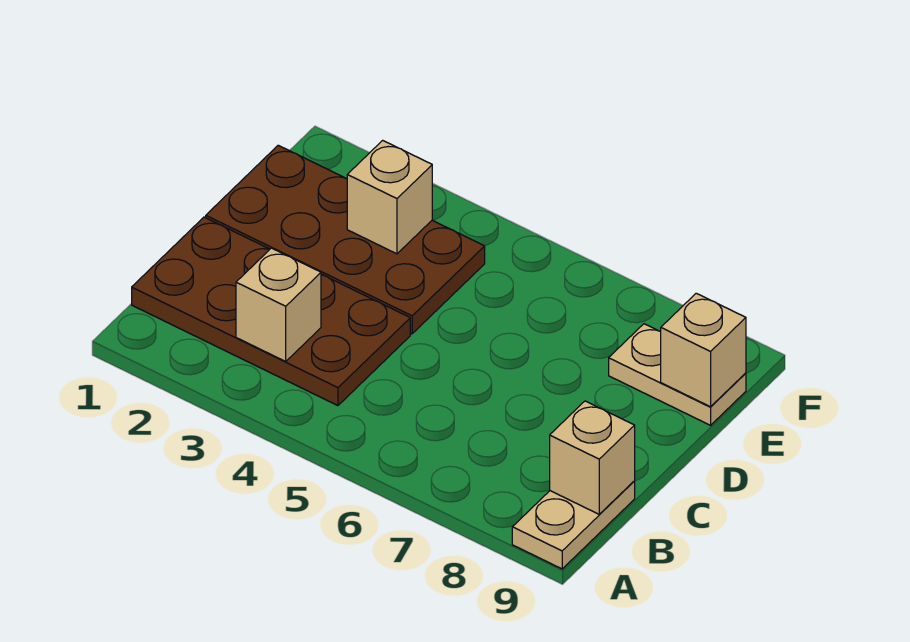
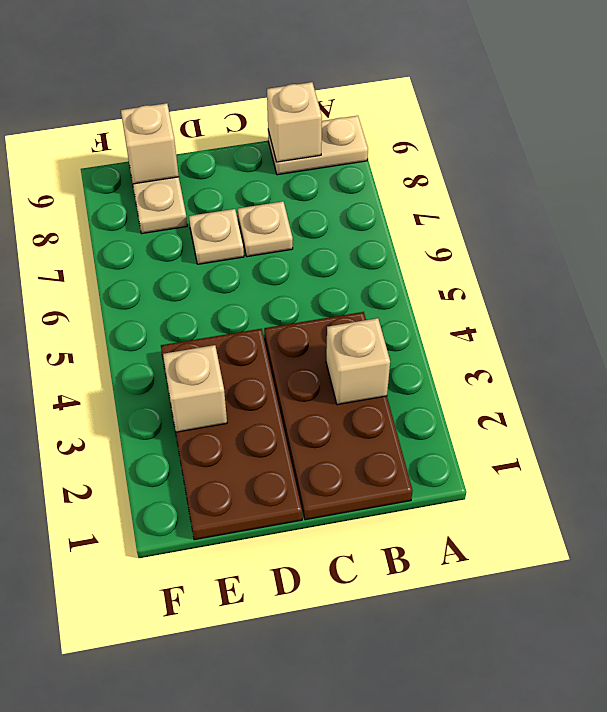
none -> tan plate C7 level 1
none -> tan plate D7 level 1

